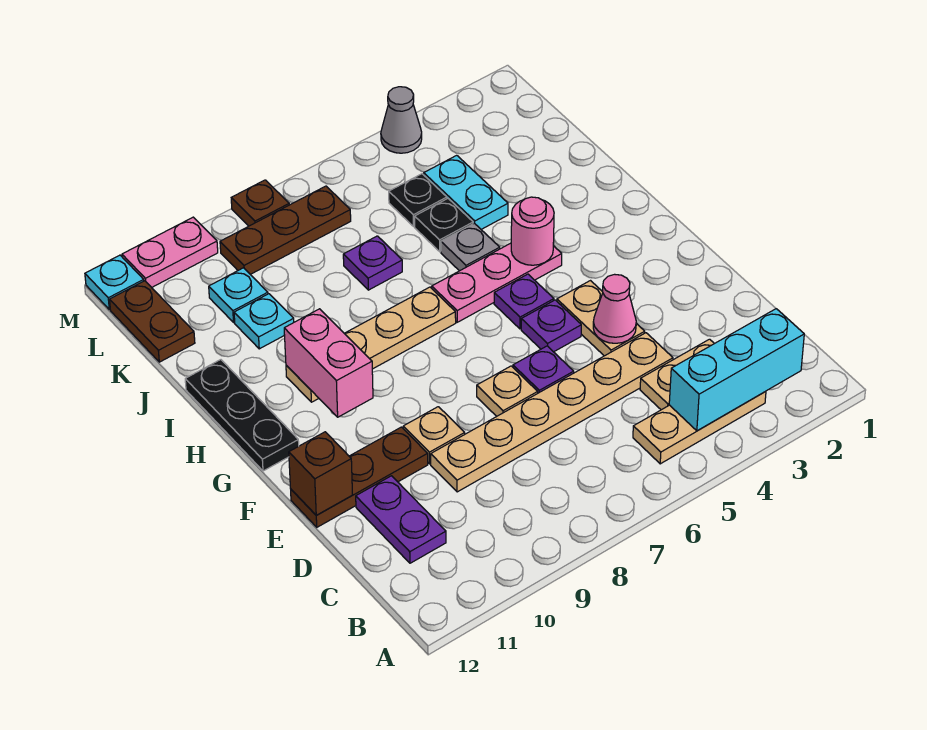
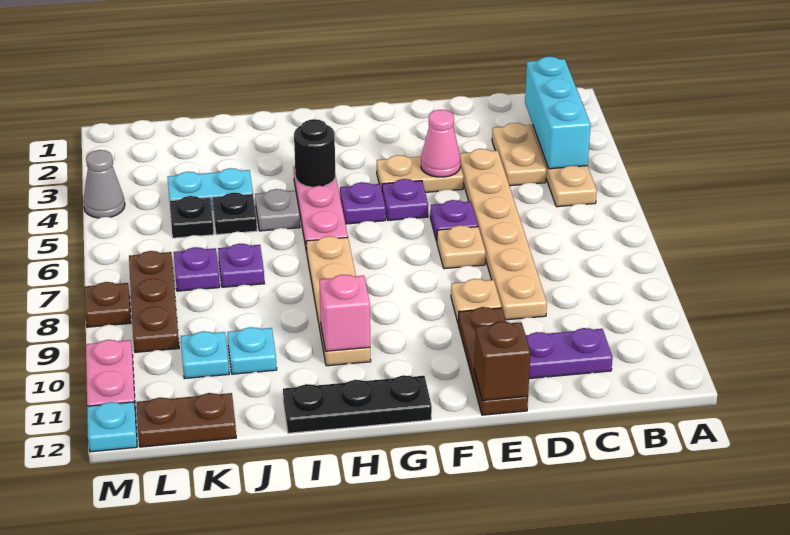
pink brick G10:H10 level 2 -> pink brick H10 level 2
pink round brick H4 level 2 -> black round brick H4 level 2
none -> purple plate K7 level 1

